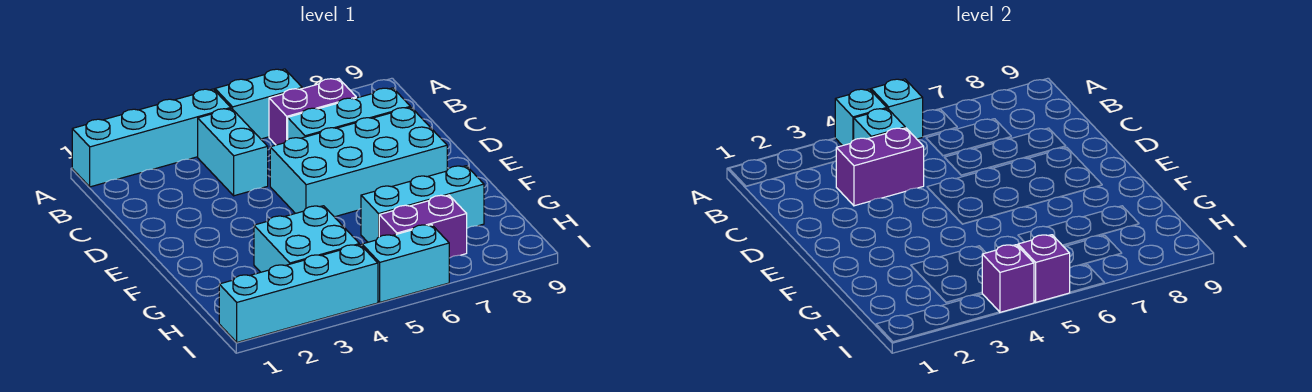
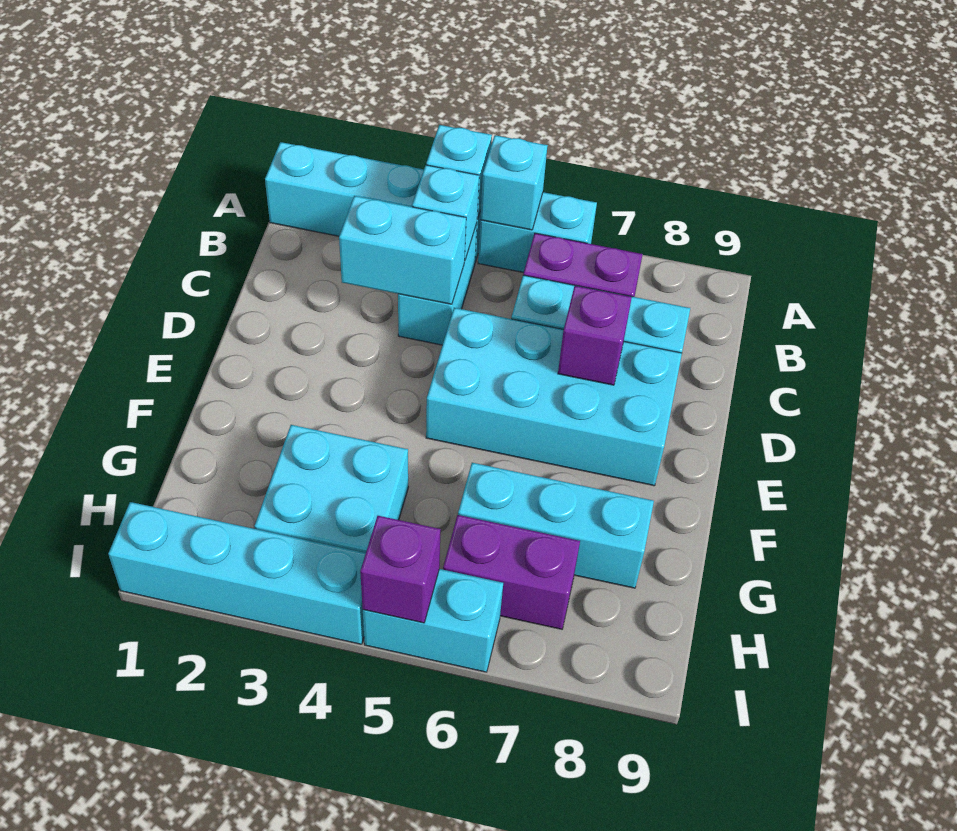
purple brick C3:C4 level 2 -> cyan brick C3:C4 level 2
purple brick I4 level 2 -> purple brick D7 level 2

